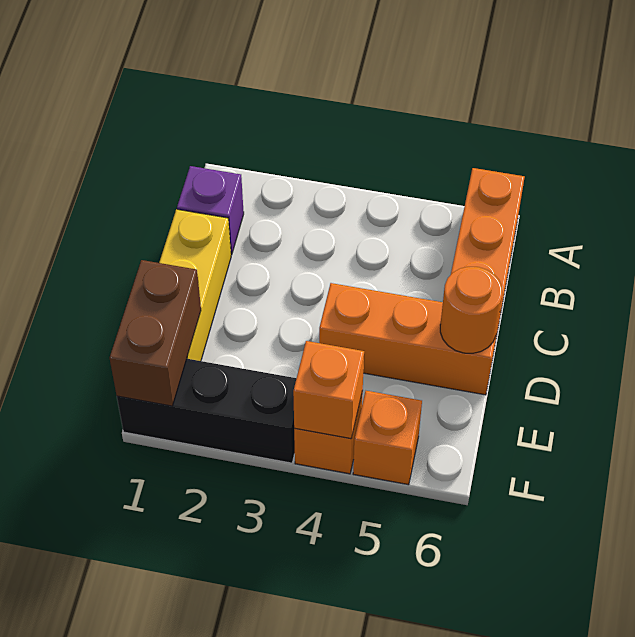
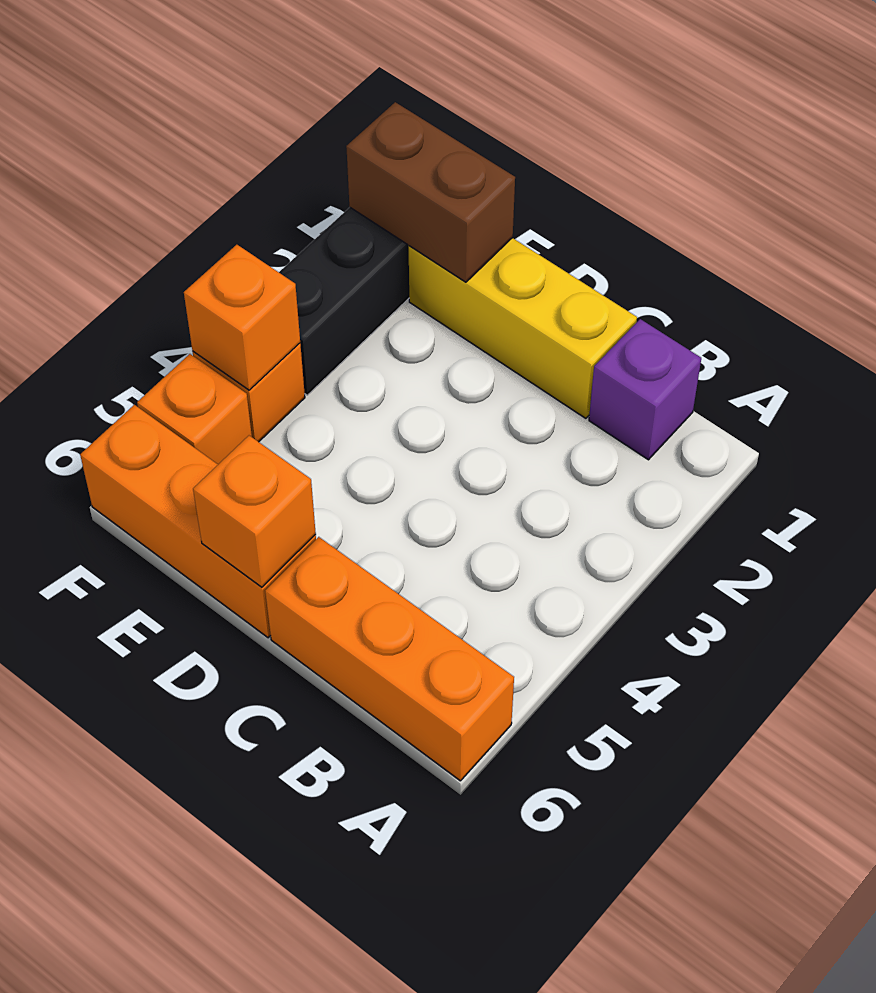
orange brick D4:D6 level 1 -> orange brick D6:F6 level 1
orange round brick D6 level 2 -> orange brick D6 level 2

